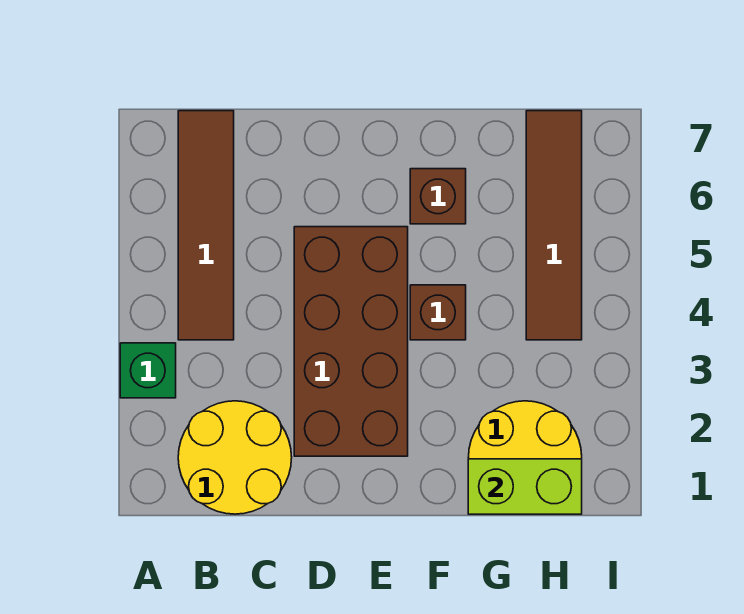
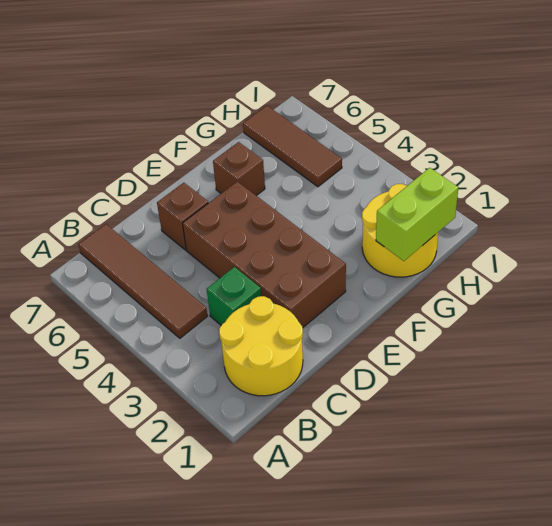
green brick A3 level 1 -> green brick C3 level 1
brown brick F4 level 1 -> brown brick D6 level 1
brown tile H4:H7 level 1 -> brown tile H5:H7 level 1

